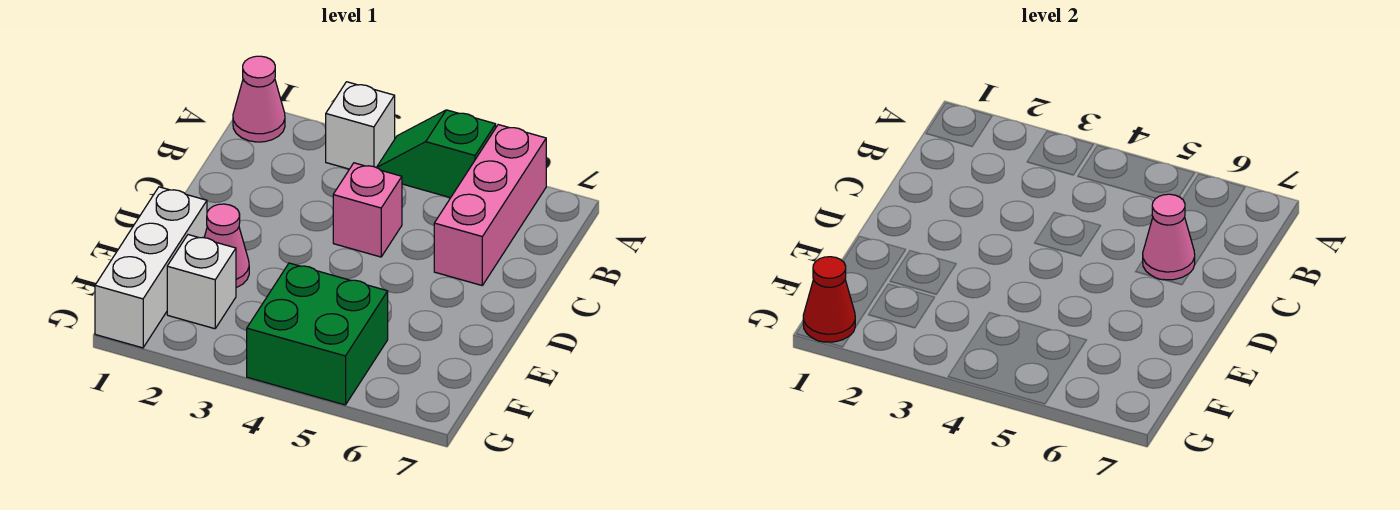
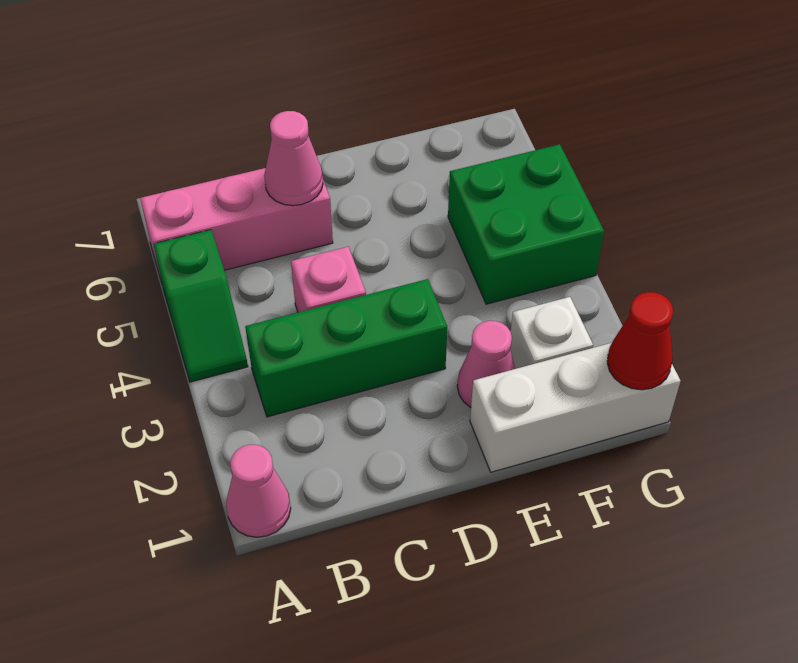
white brick A3 level 1 -> none
none -> green brick B3:D3 level 1

